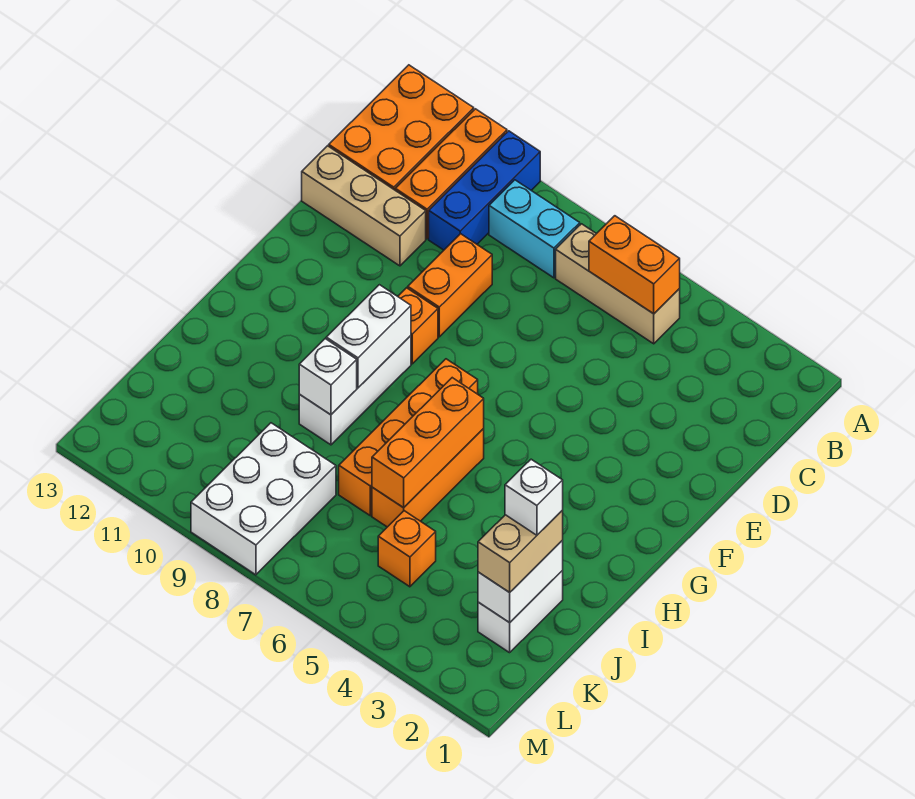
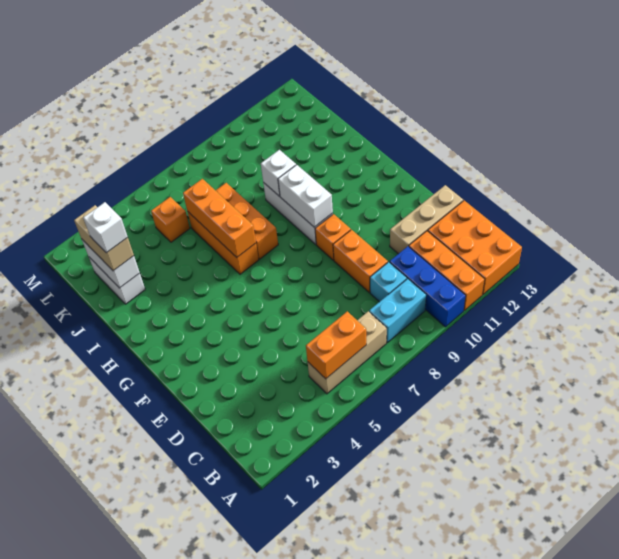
none -> cyan brick C9 level 1
orange brick G7:J7 level 1 -> orange brick H7:J7 level 1
white brick K8:M9 level 1 -> none

